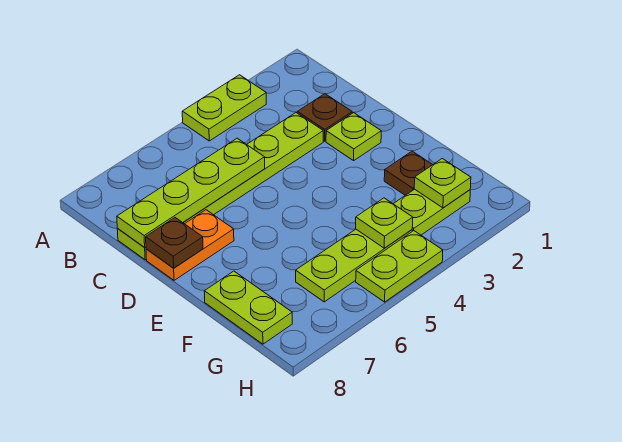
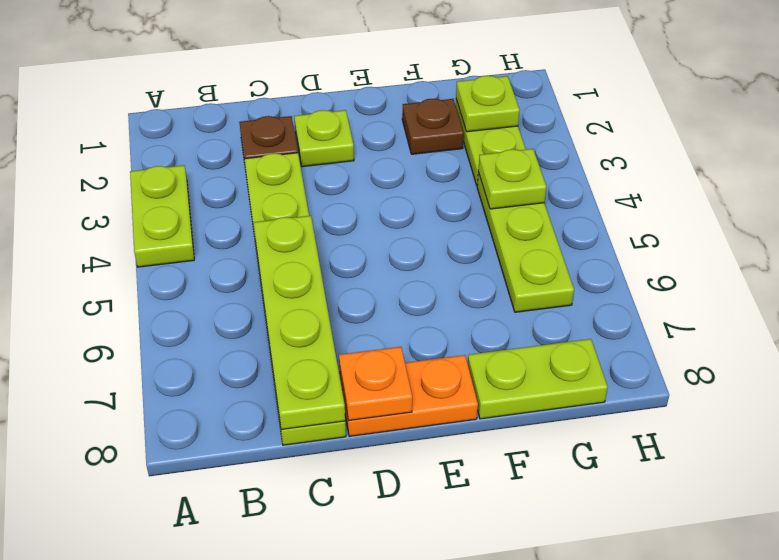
orange plate D7:D8 level 1 -> orange plate D8:E8 level 1
brown plate D8 level 2 -> orange plate D8 level 2
lime plate H4:H5 level 1 -> none

